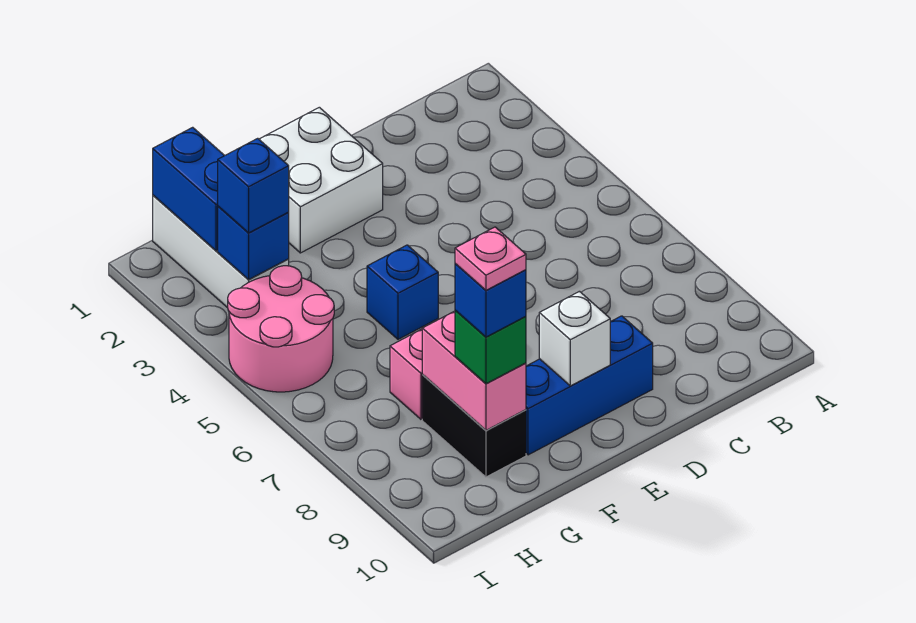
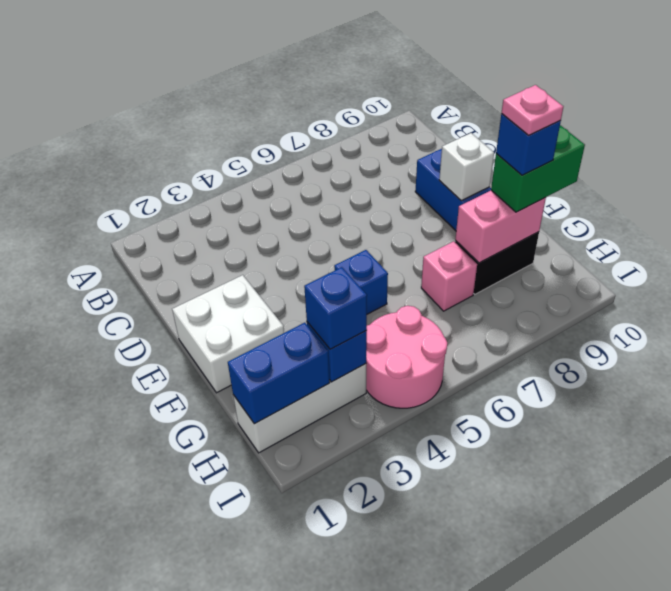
green brick G9 level 3 -> green brick G9:G10 level 3

